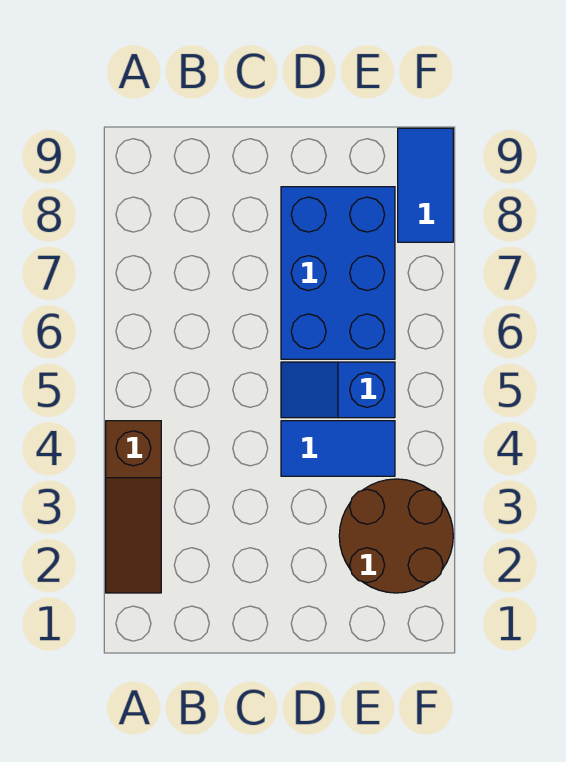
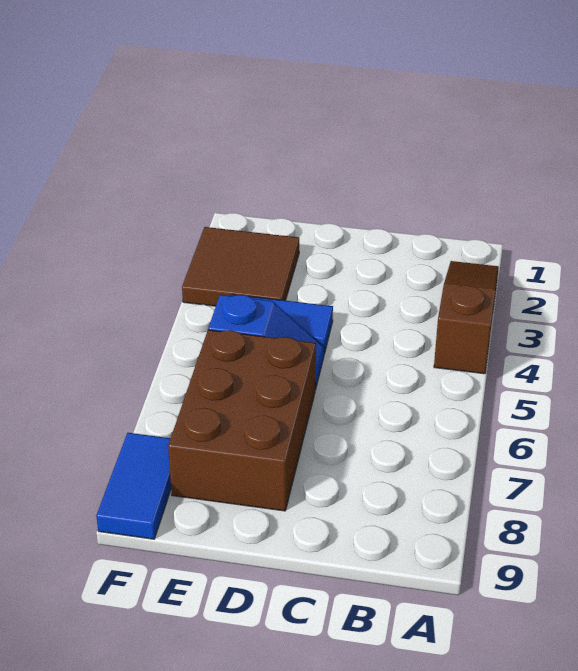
blue brick D6:E8 level 1 -> brown brick D6:E8 level 1
brown round brick E2:F3 level 1 -> brown tile E2:F3 level 1

